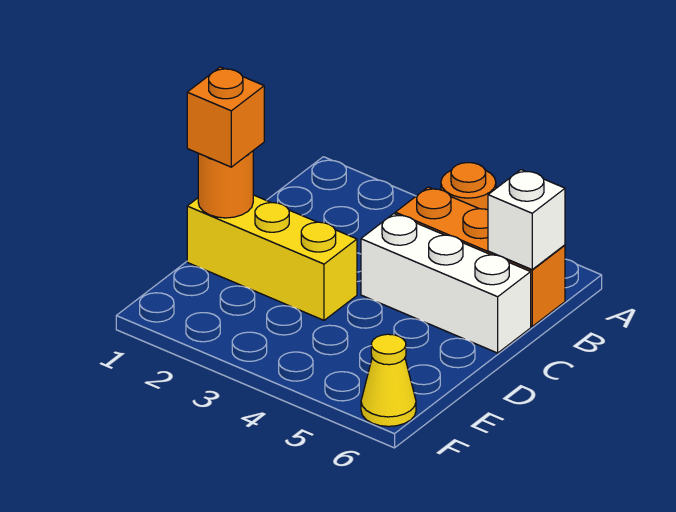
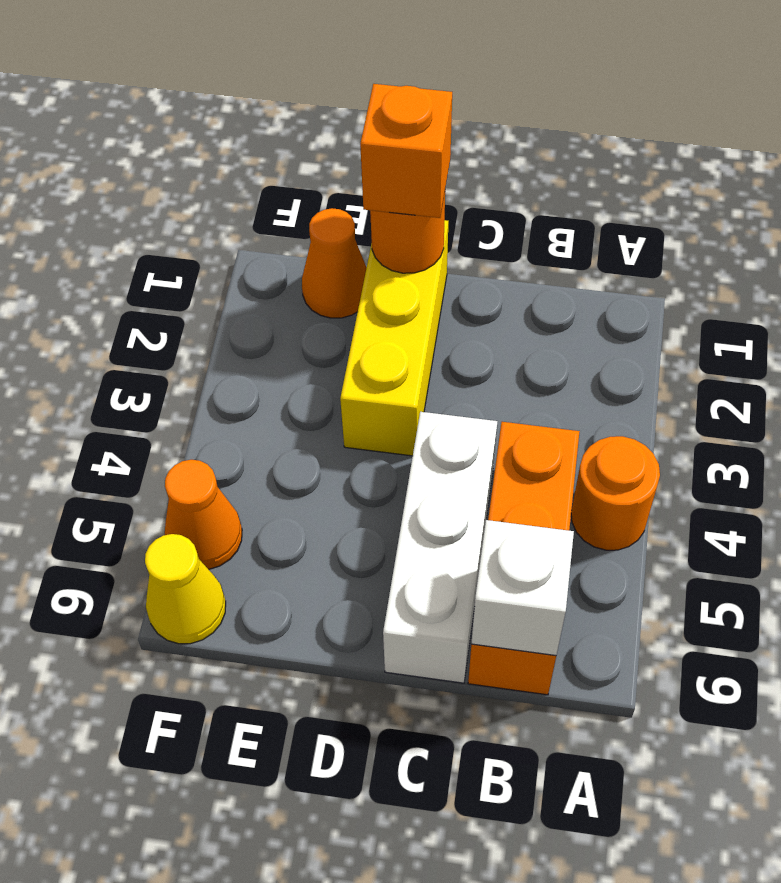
none -> orange cone E1 level 1
none -> orange cone F5 level 1

